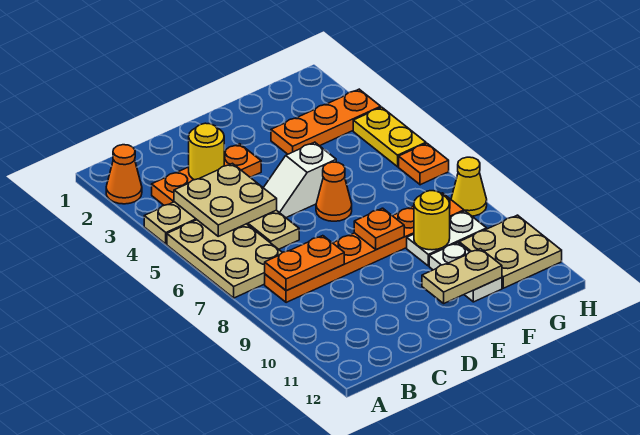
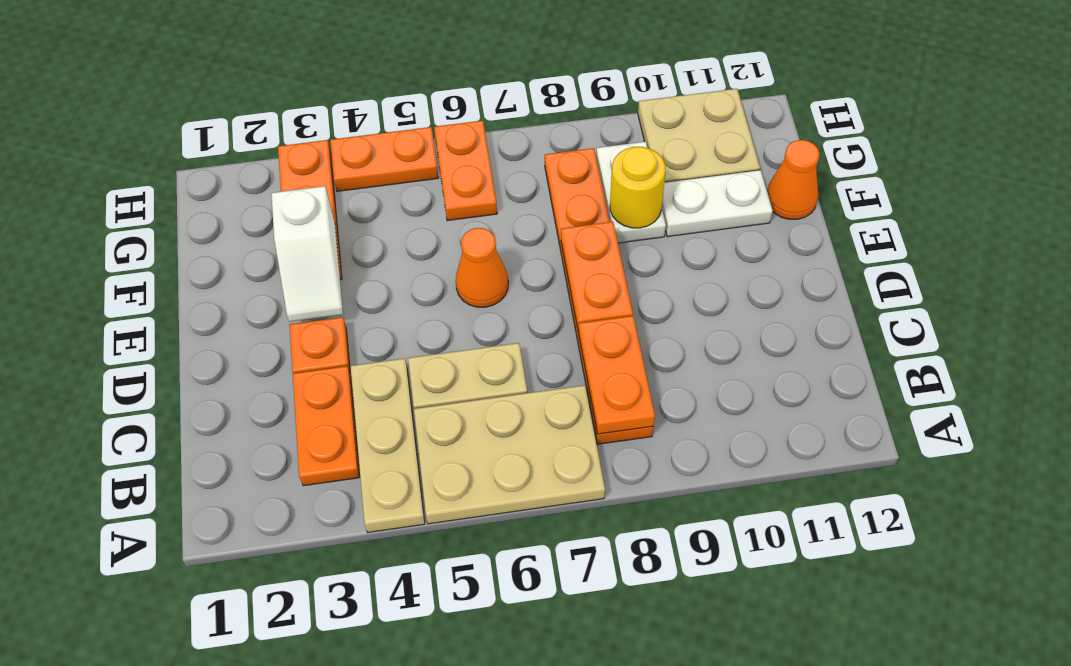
orange cone A2 level 1 -> orange cone F12 level 1
tan plate B4:C5 level 2 -> none
yellow round brick C3 level 2 -> none
white slope D5:E5 level 1 top E -> white slope E3:F3 level 2 top F
orange plate E8 level 2 -> orange plate D8:E8 level 2
tan plate E11:F11 level 2 -> none
yellow plate H4:H5 level 1 -> orange plate H4:H5 level 1
orange plate H6 level 1 -> orange plate G6:H6 level 1
yellow cone H8 level 1 -> none

